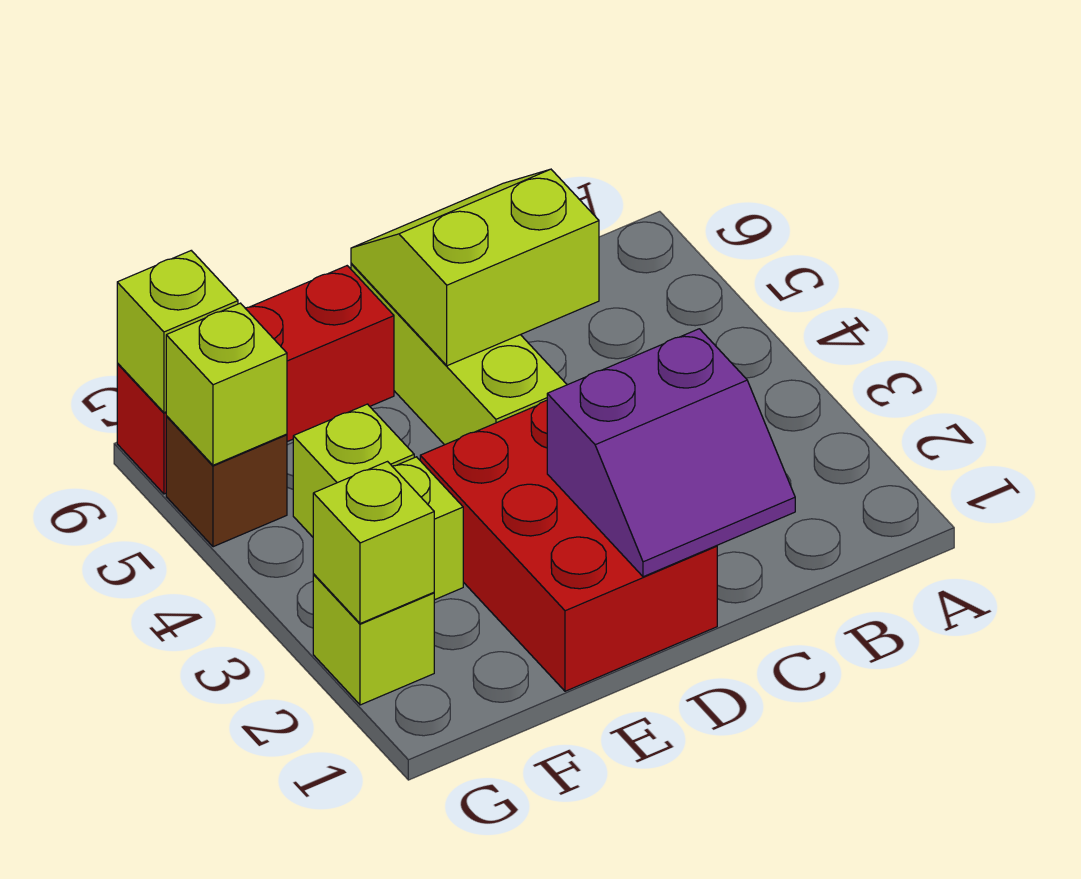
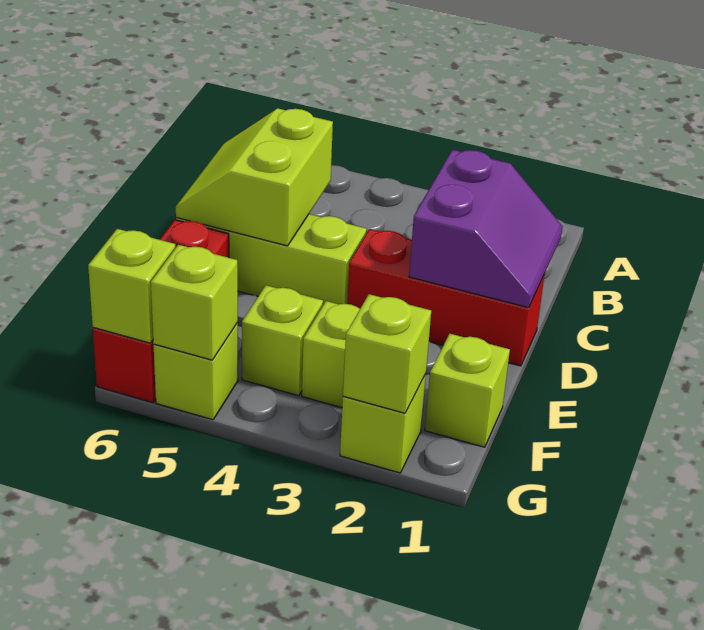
red brick D1:E3 level 1 -> red brick D1:D3 level 1
none -> lime brick F1 level 1
brown brick G5 level 1 -> lime brick G5 level 1

